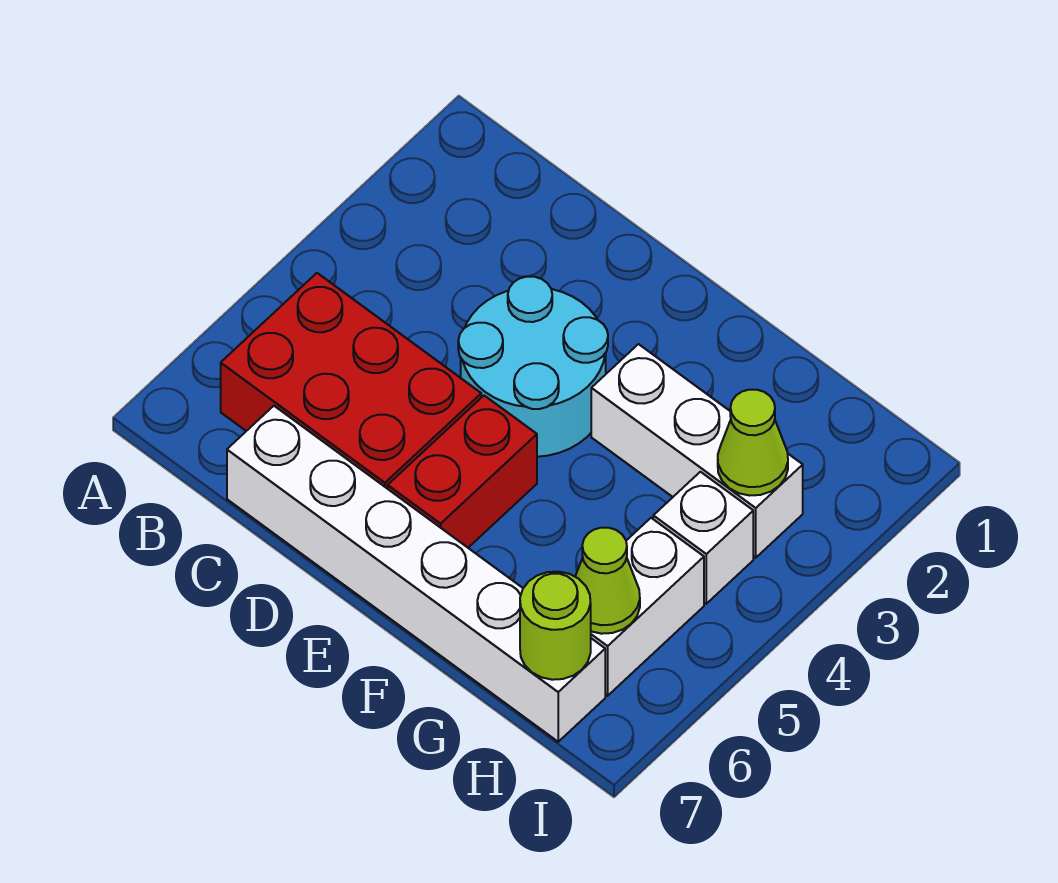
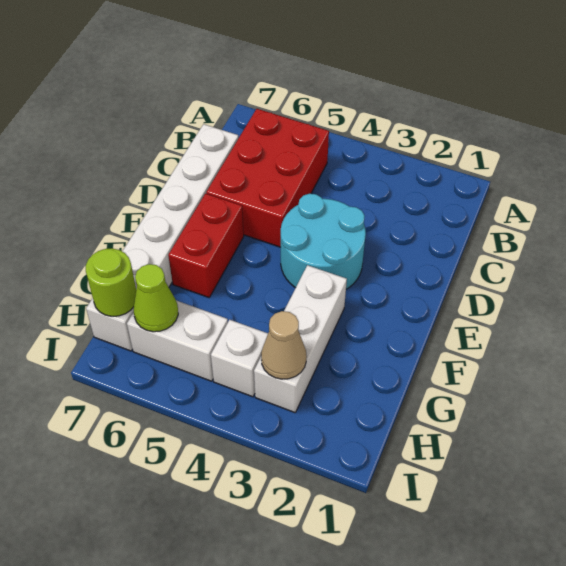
red brick E5:E6 level 1 -> red brick E6:F6 level 1
lime cone H3 level 2 -> tan cone H3 level 2

